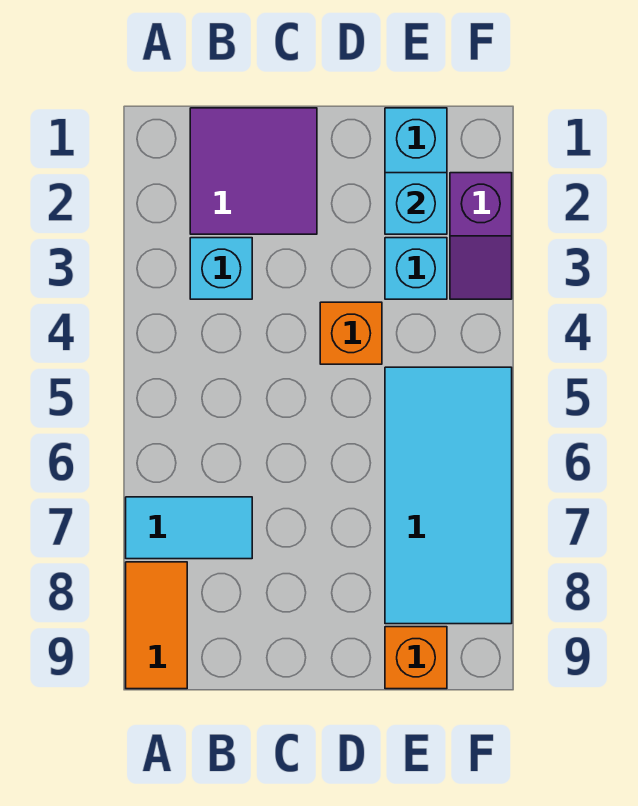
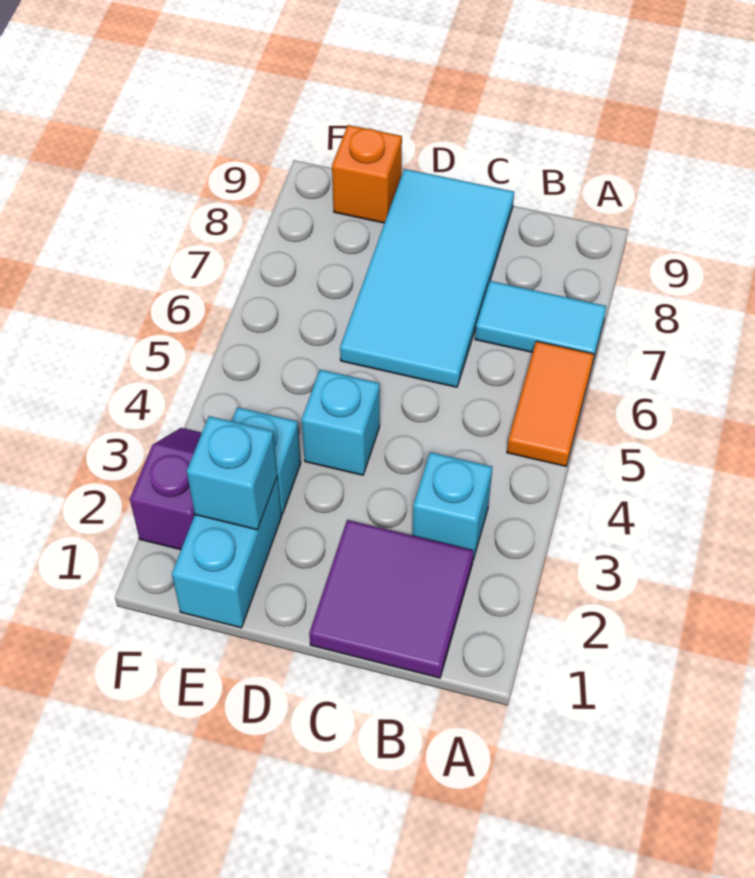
orange tile A8:A9 level 1 -> orange tile A5:A6 level 1
orange brick D4 level 1 -> cyan brick D4 level 1
cyan tile E5:F8 level 1 -> cyan tile C6:D9 level 1

